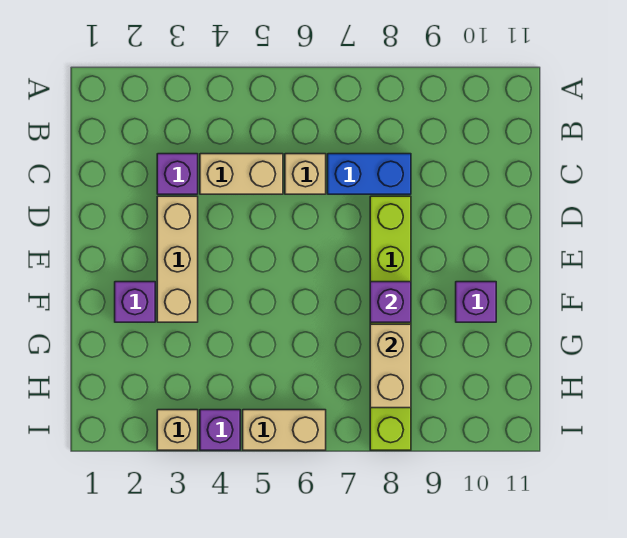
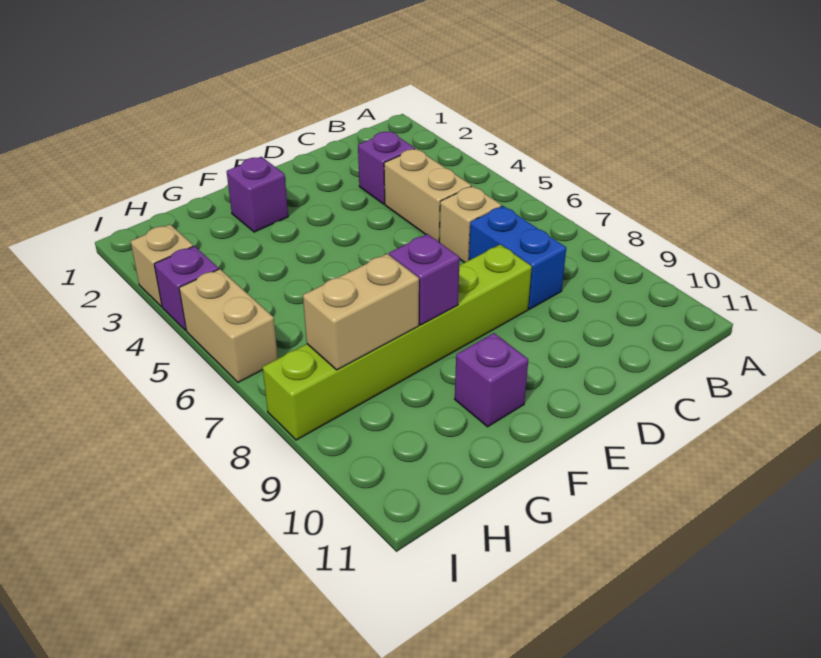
tan brick D3:F3 level 1 -> none

